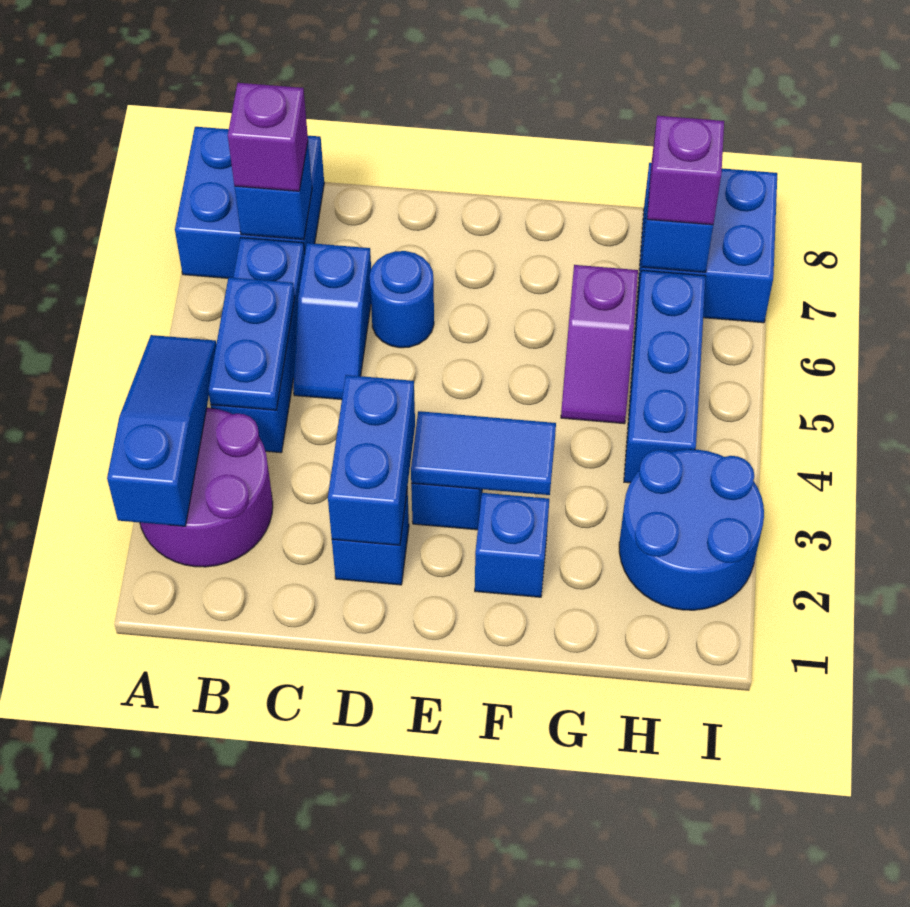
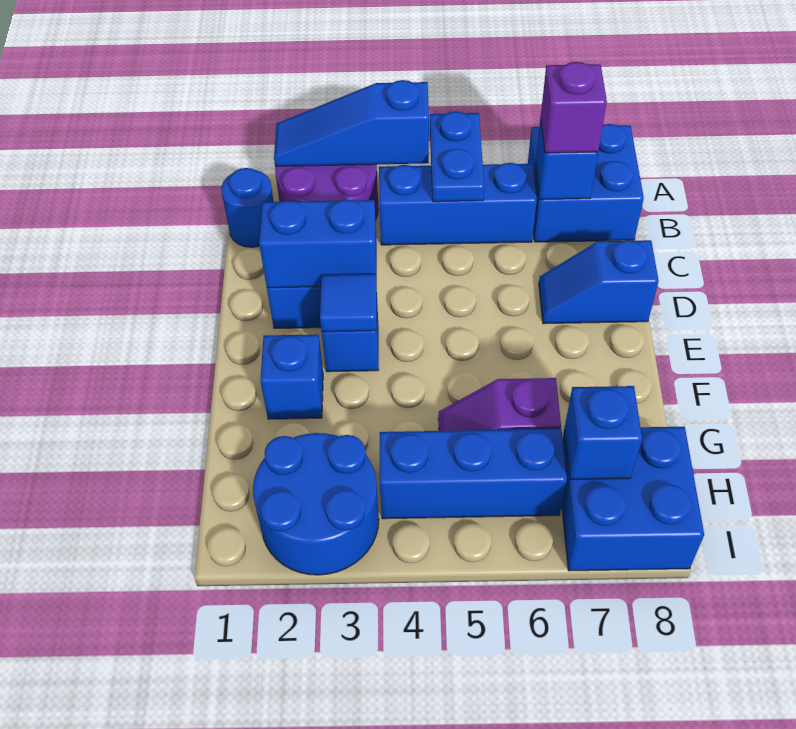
blue slope A2:A4 level 2 top 2 -> blue slope A2:A4 level 2 top 4
blue plate B4:B5 level 2 -> blue plate A5:B5 level 2
blue slope C5:C6 level 1 top 6 -> blue slope D7:D8 level 1 top 8
blue round brick D6 level 1 -> blue round brick B1 level 1
blue tile E3:F3 level 2 -> blue tile E3 level 2
purple brick H7 level 3 -> none

